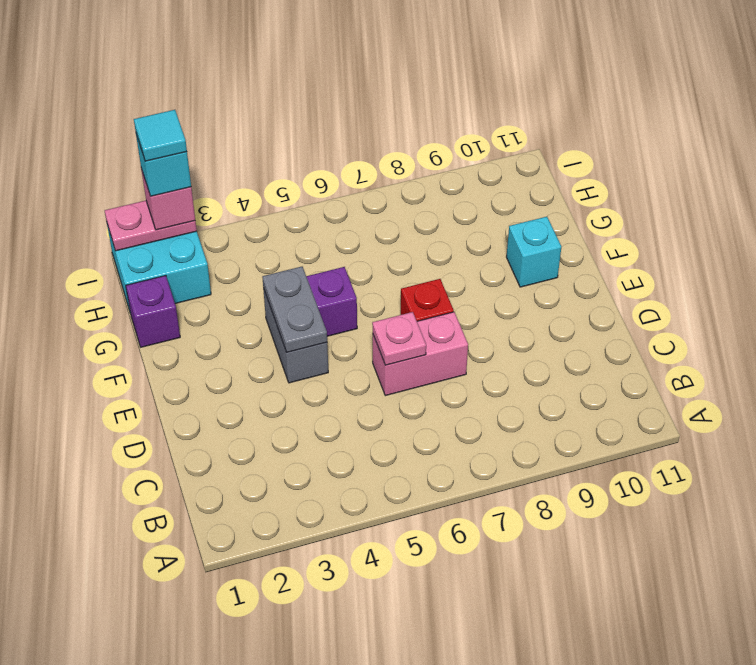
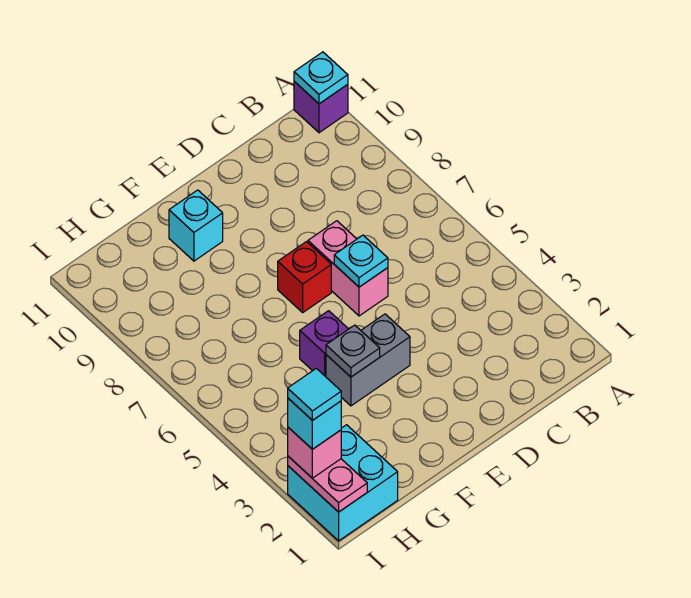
none -> cyan plate A11 level 2
pink plate D6 level 2 -> cyan plate D6 level 2
grey plate E4:F4 level 2 -> grey plate F4 level 2
purple brick G1 level 1 -> purple brick A11 level 1

